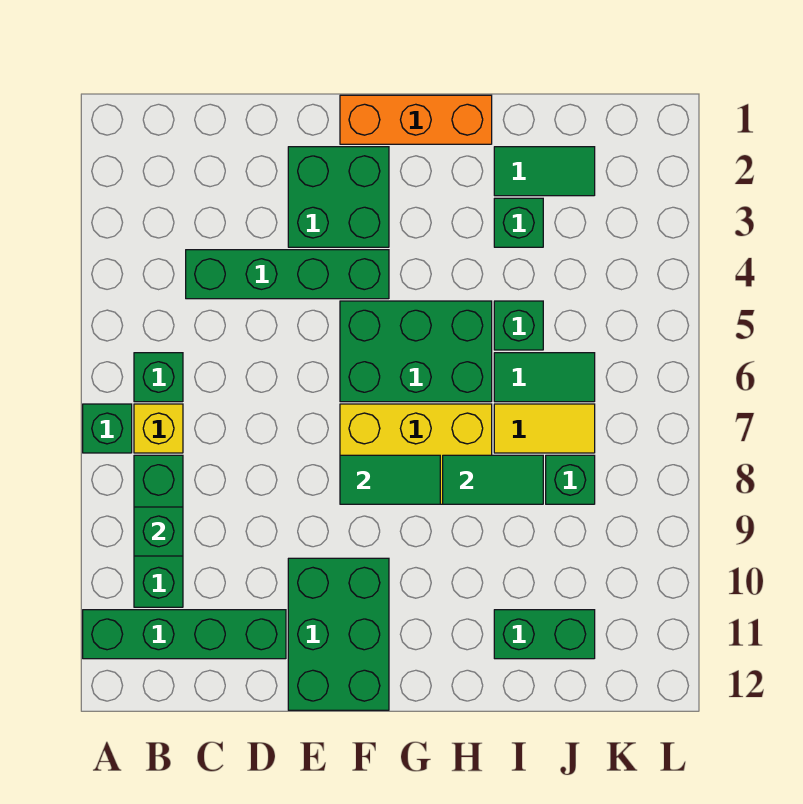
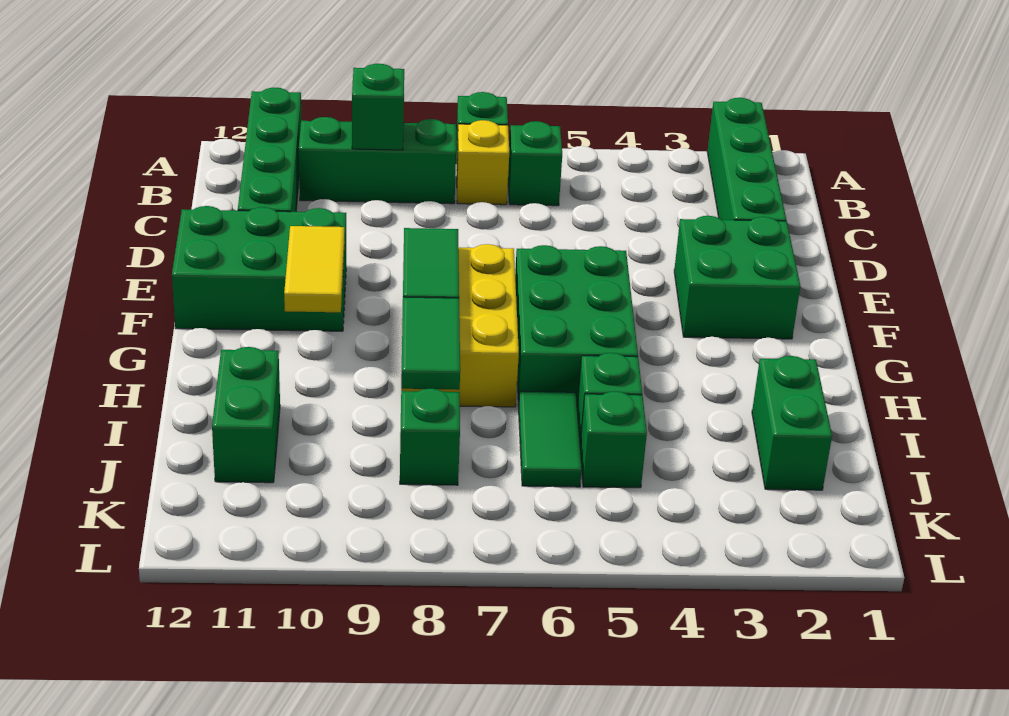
green brick C4:F4 level 1 -> green brick A2:D2 level 1
orange brick F1:H1 level 1 -> none
green tile I2:J2 level 1 -> green brick I2:J2 level 1
green brick I3 level 1 -> green brick J5 level 1
yellow tile I7:J7 level 1 -> yellow tile F10:G10 level 2

